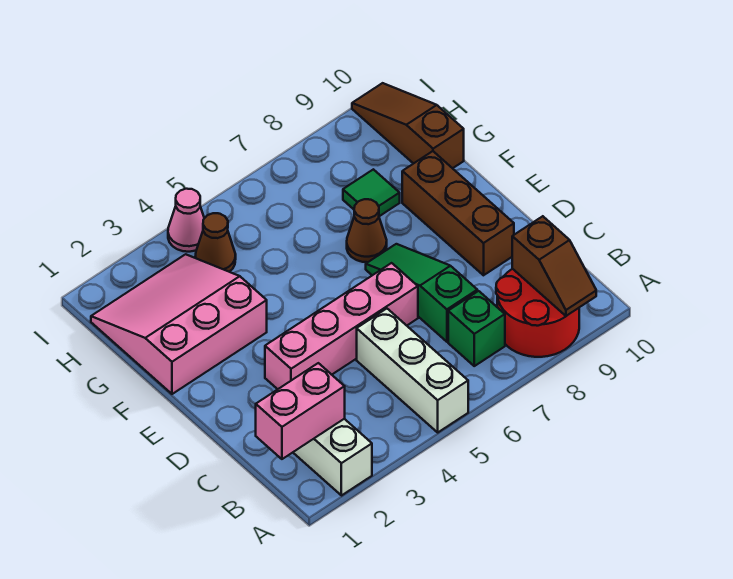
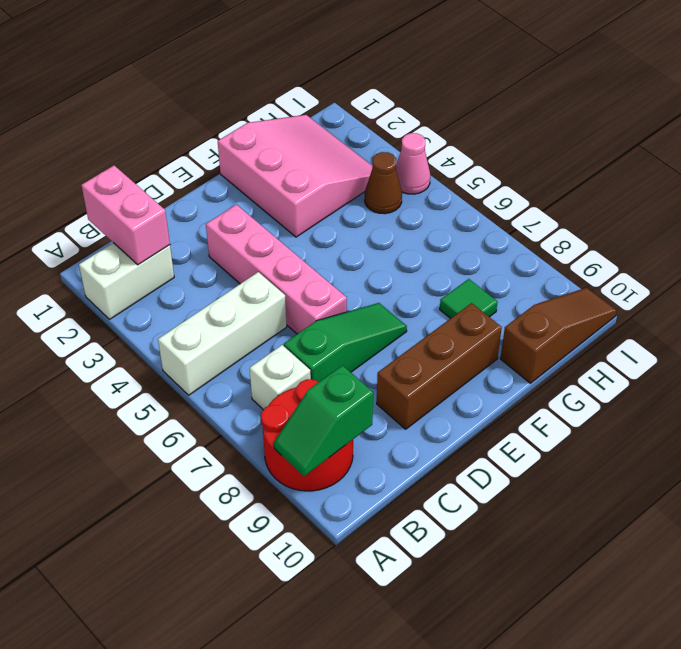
brown slope A9:B9 level 2 top B -> green slope A9:B9 level 2 top B
green brick B7 level 1 -> white brick B7 level 1
brown cone F7 level 1 -> none

